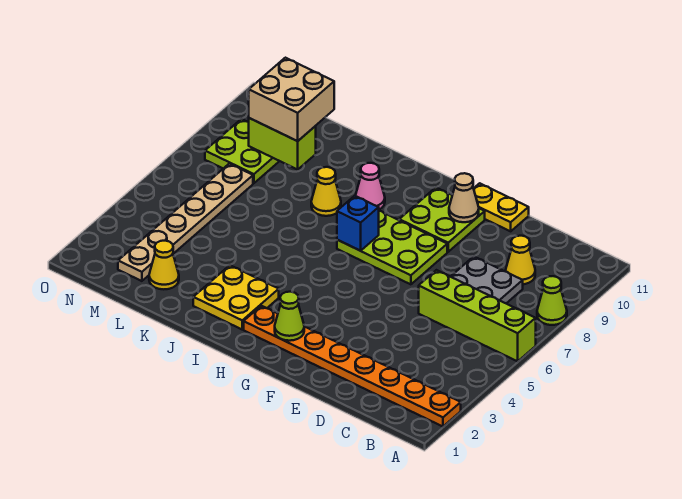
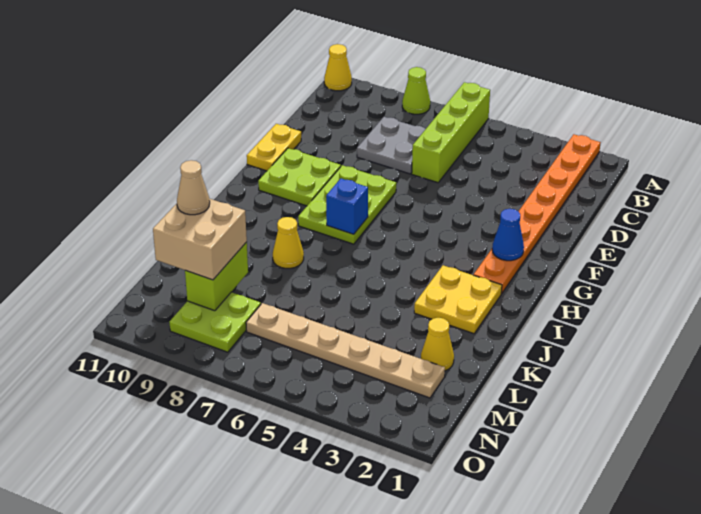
yellow cone C9 level 1 -> yellow cone A11 level 1
tan cone F10 level 2 -> tan cone L10 level 4
lime cone G2 level 2 -> blue cone G2 level 2
pink cone I9 level 1 -> none

